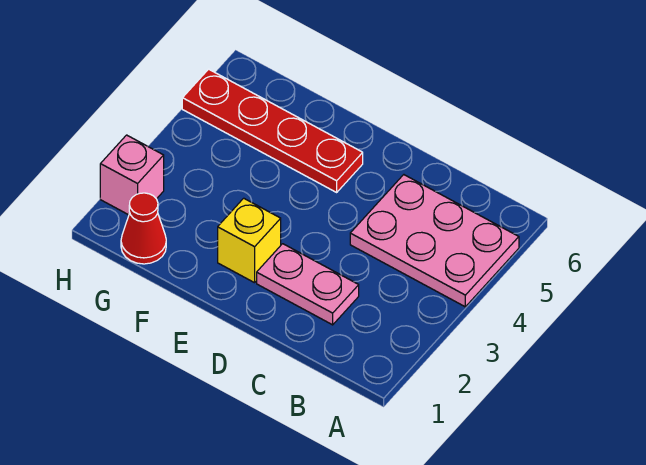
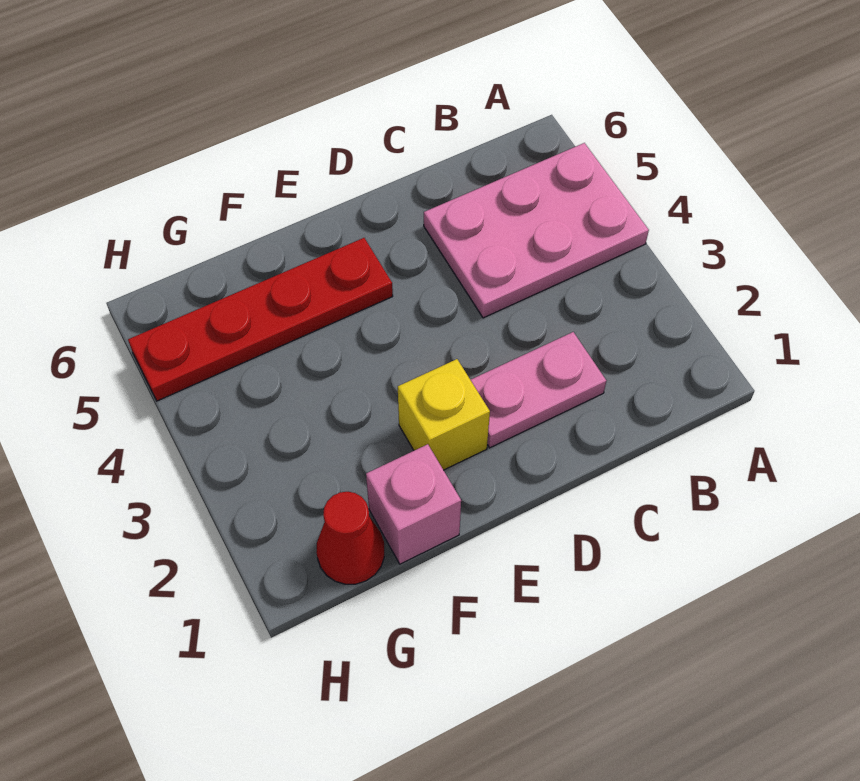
pink brick H2 level 1 -> pink brick F1 level 1

